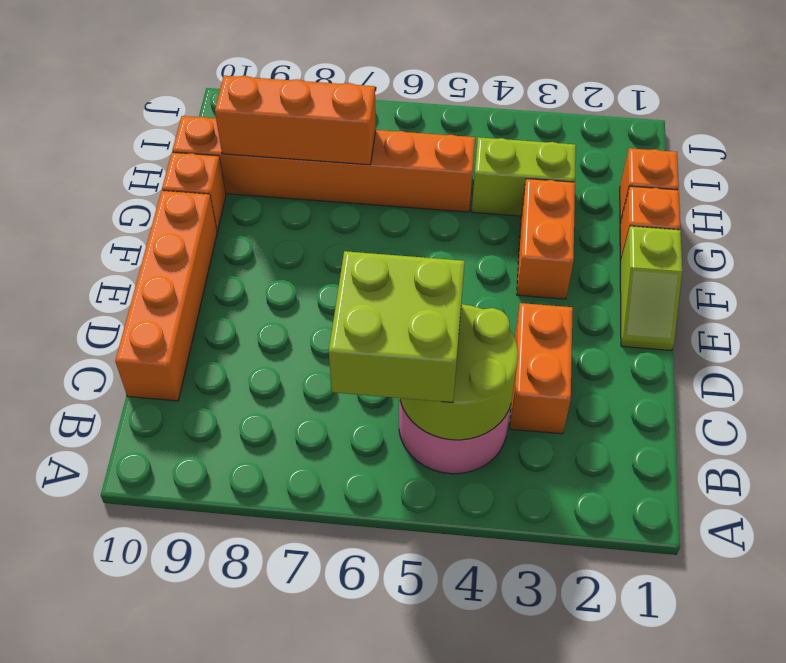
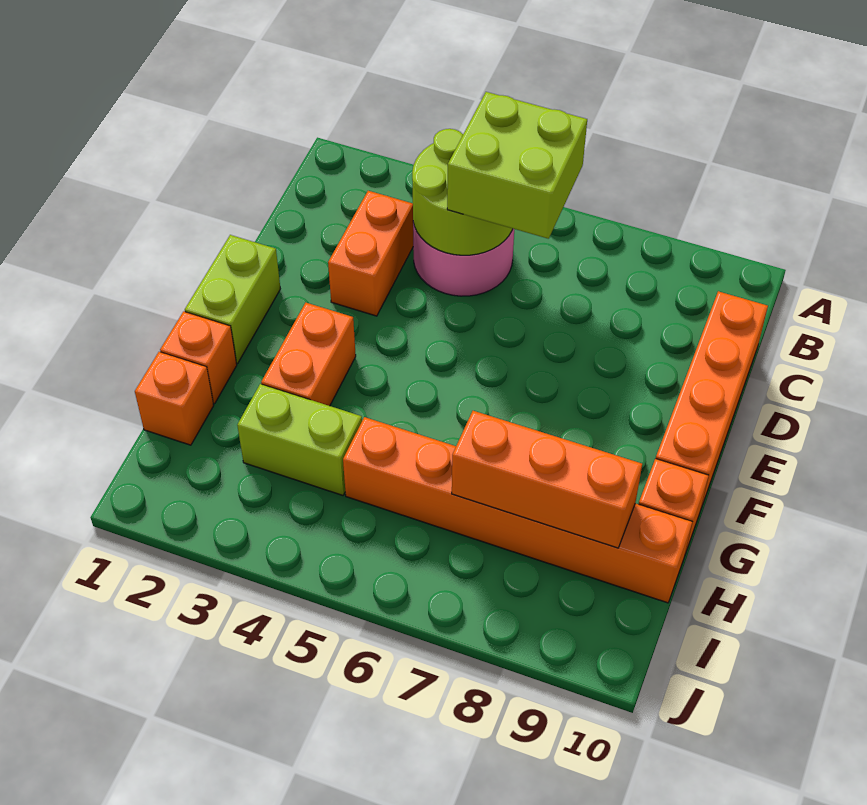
lime slope E1:F1 level 1 top F -> lime brick E1:F1 level 1

